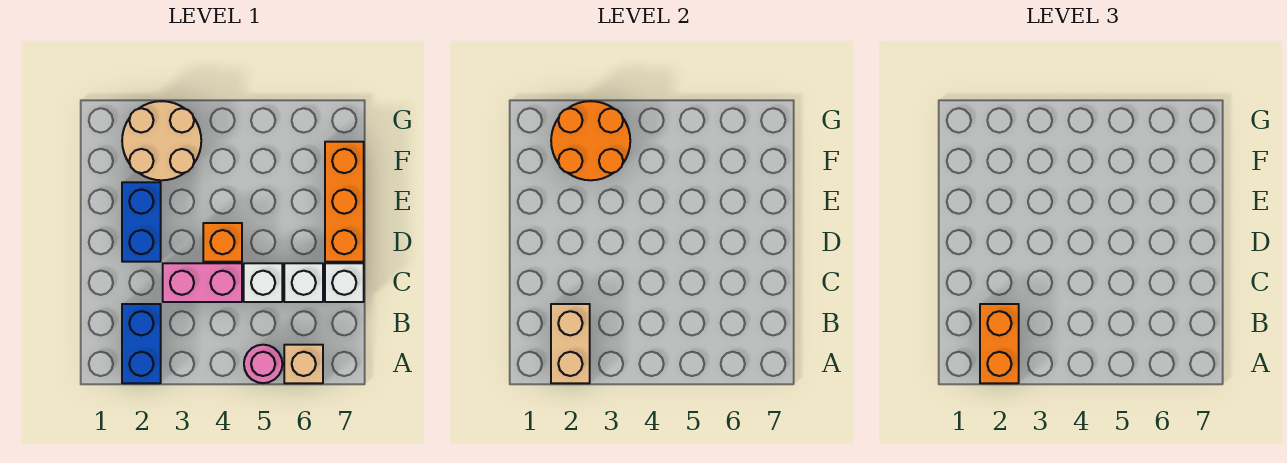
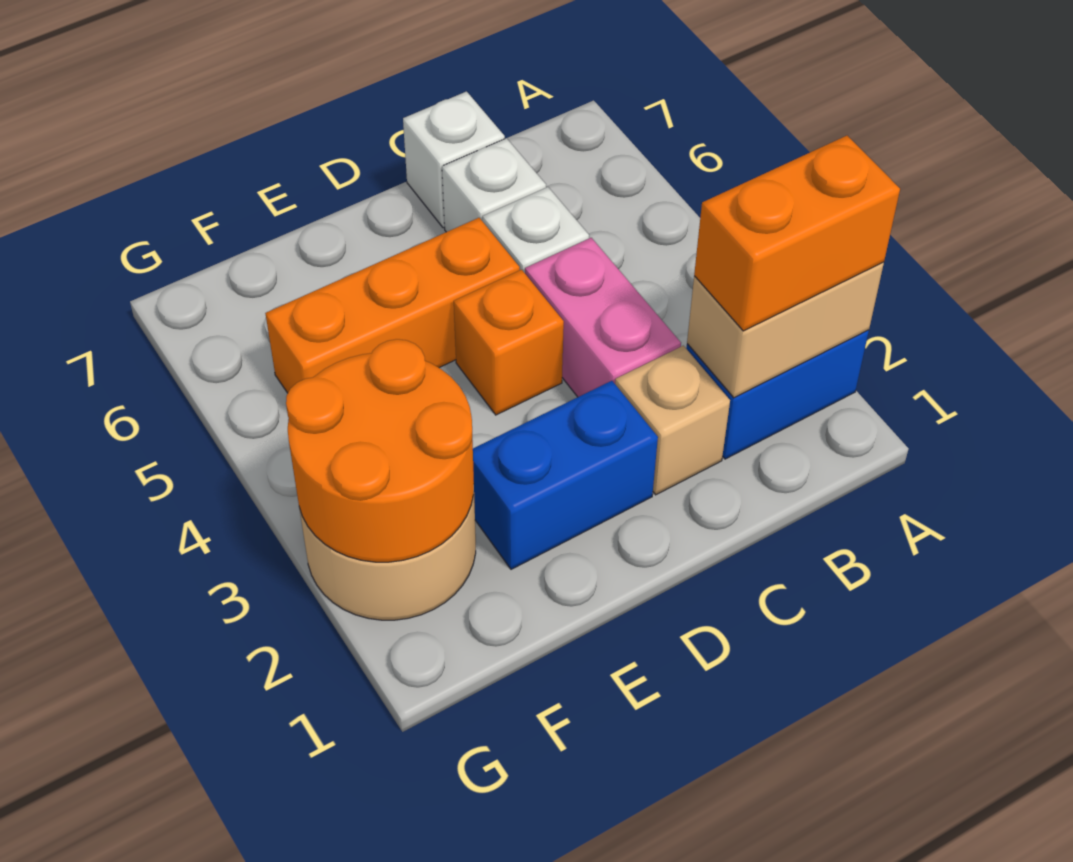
pink round brick A5 level 1 -> none
tan brick A6 level 1 -> tan brick C2 level 1
orange brick D7:F7 level 1 -> orange brick D5:F5 level 1

